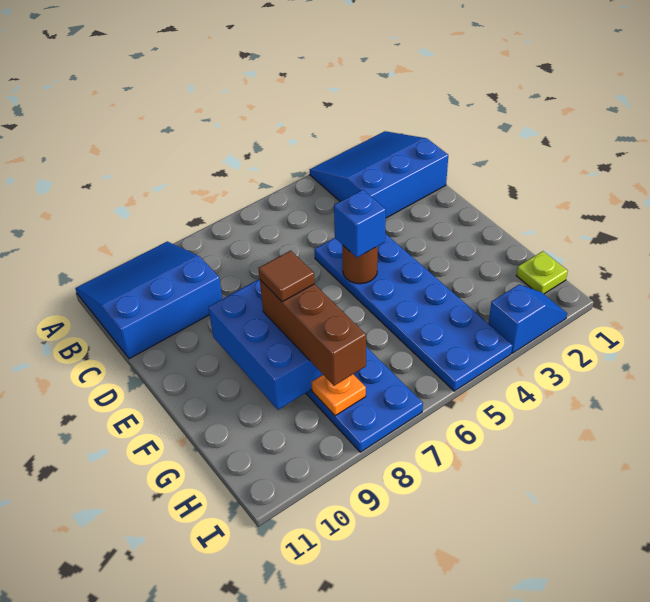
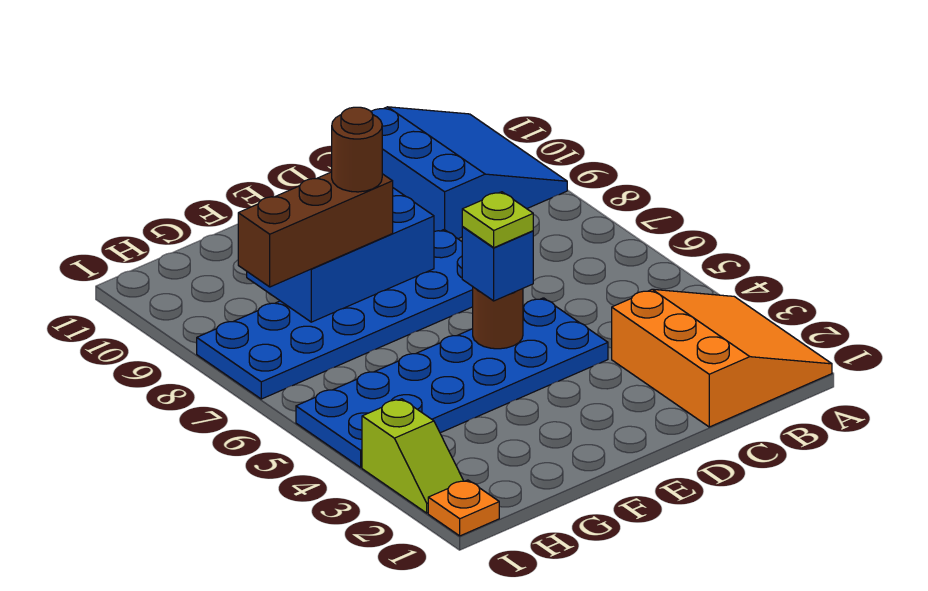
blue slope A1:C3 level 1 top C -> orange slope A1:C3 level 1 top C
brown tile F8 level 4 -> brown round brick F8 level 4
lime plate H1 level 1 -> lime plate E5 level 4
orange plate H8 level 2 -> orange plate I1 level 1
blue slope I2:I3 level 1 top 3 -> lime slope I2:I3 level 1 top 3

